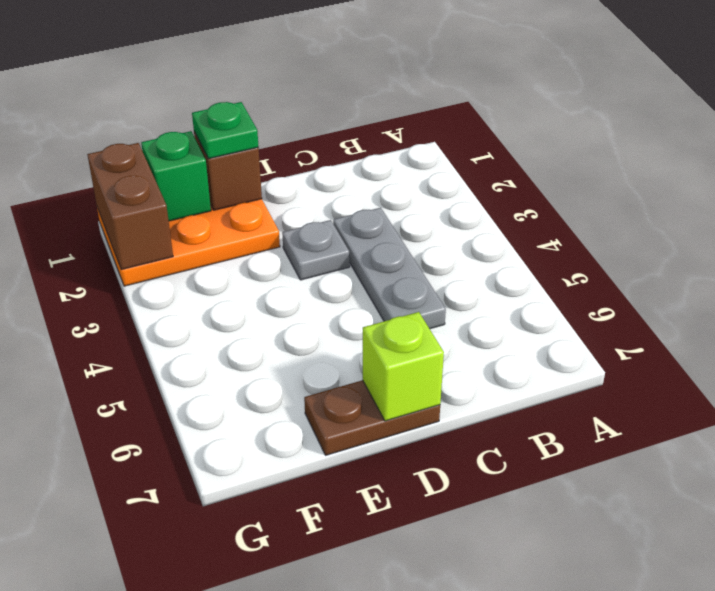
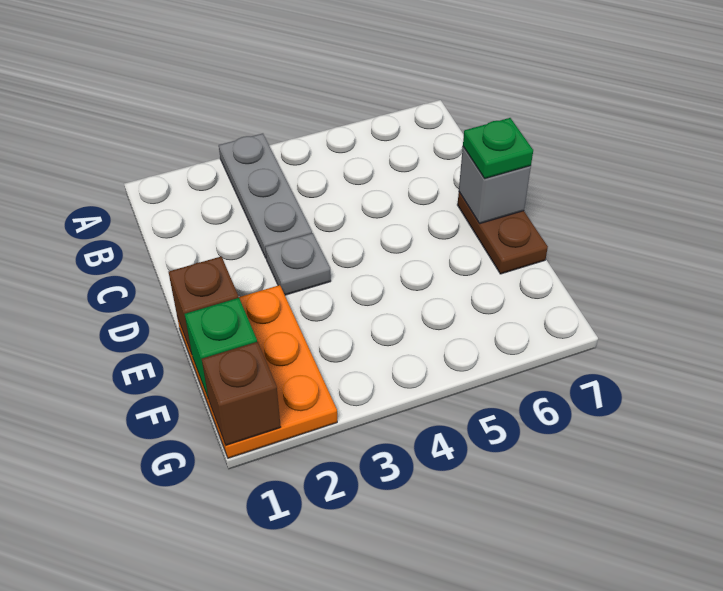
grey plate C3:C5 level 1 -> grey plate A3:C3 level 1
lime brick D7 level 2 -> grey brick D7 level 2
green plate E1 level 3 -> green plate D7 level 3
brown brick G1:G2 level 2 -> brown brick G1 level 2

